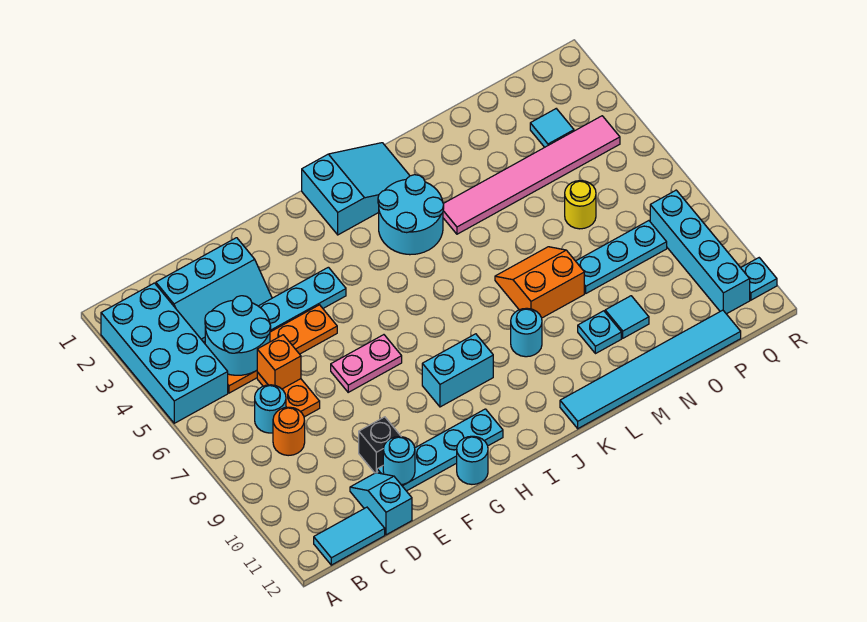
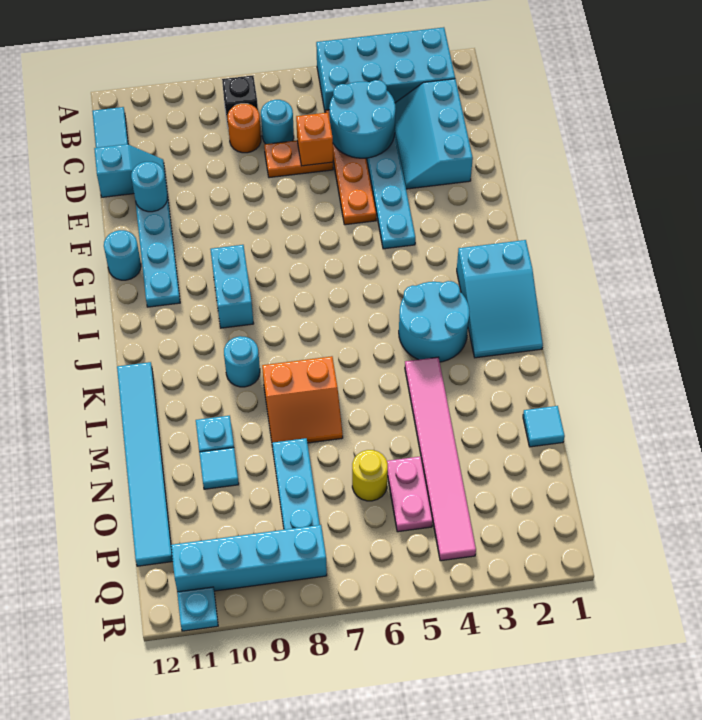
black brick E10 level 1 -> black brick B8 level 1
pink plate F7:G7 level 1 -> pink plate O5:P5 level 1
orange slope L7:M8 level 1 top 8 -> orange slope L7:M8 level 1 top L
cyan tile P3 level 1 -> cyan tile N1 level 1

